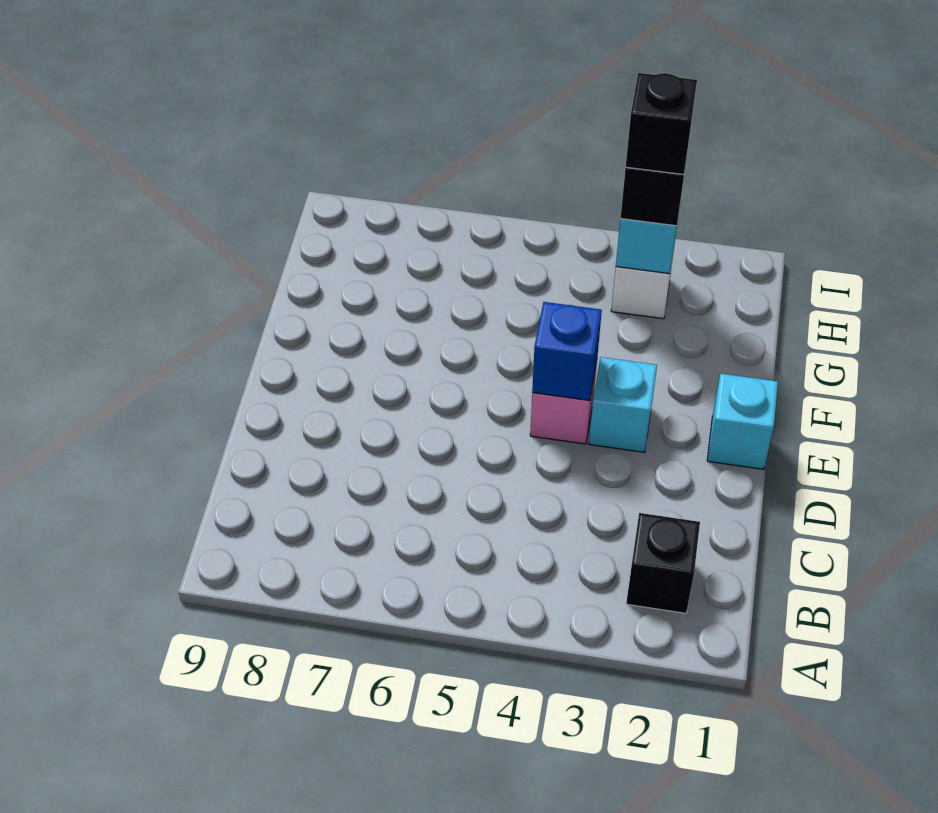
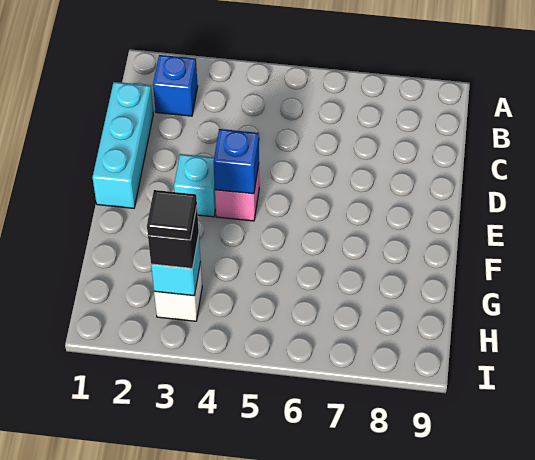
black brick B2 level 1 -> blue brick B2 level 1
cyan brick E1 level 1 -> cyan brick C1:E1 level 1
black brick H3 level 4 -> black tile H3 level 4

